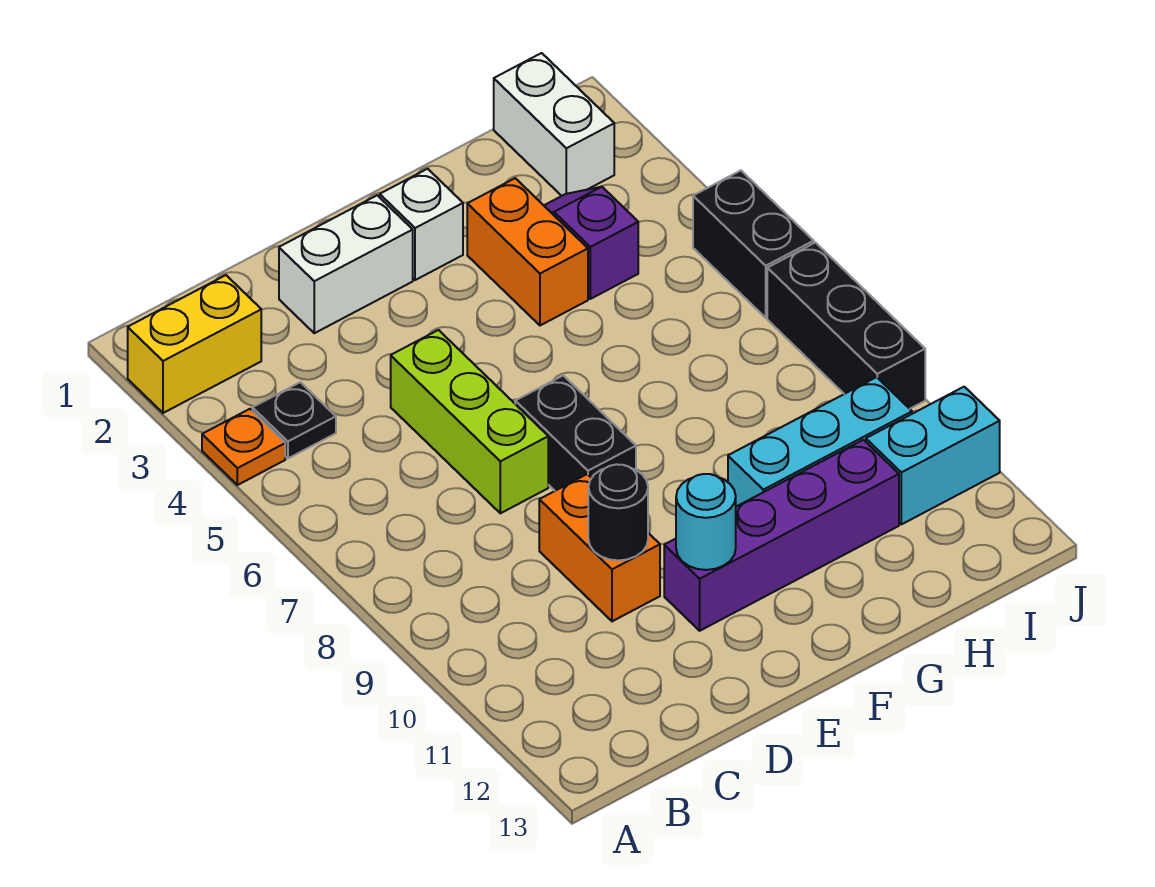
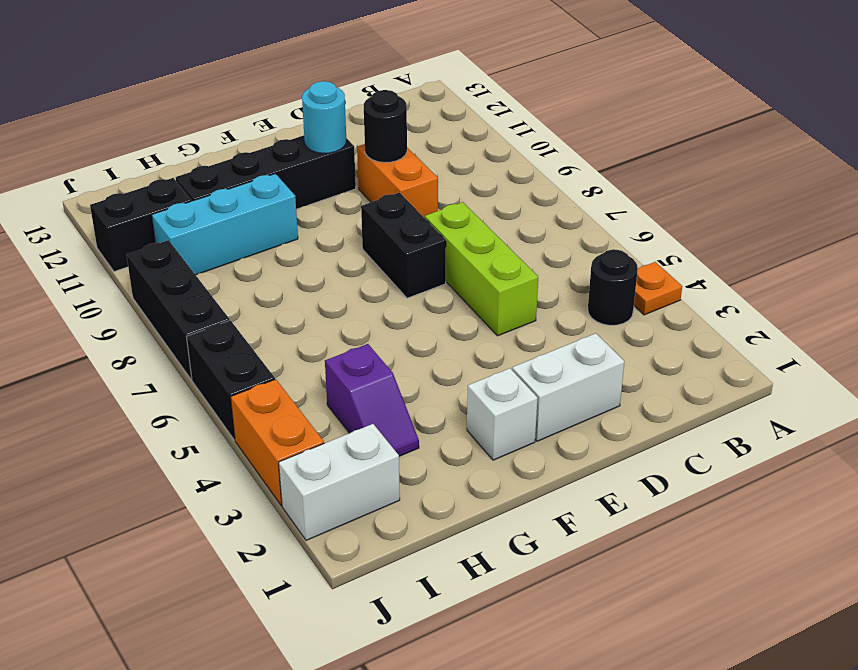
yellow brick A2:B2 level 1 -> none
black plate B4 level 1 -> black round brick B4 level 1
purple brick E11:H11 level 1 -> black brick E11:H11 level 1
orange brick G3:G4 level 1 -> orange brick J3:J4 level 1
white brick I1:I2 level 1 -> white brick I2:J2 level 1
cyan brick I11:J11 level 1 -> black brick I11:J11 level 1

